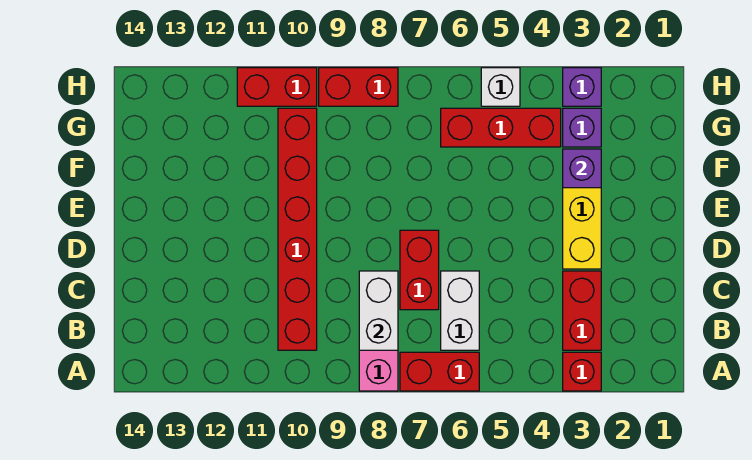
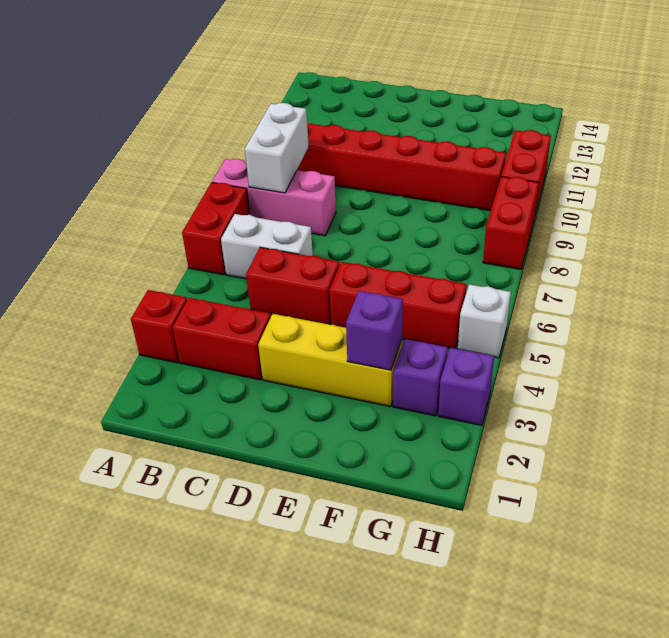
white brick B8:C8 level 2 -> white brick B8:B9 level 2
red brick C7:D7 level 1 -> red brick C5:D5 level 1
red brick G4:G6 level 1 -> red brick E5:G5 level 1

